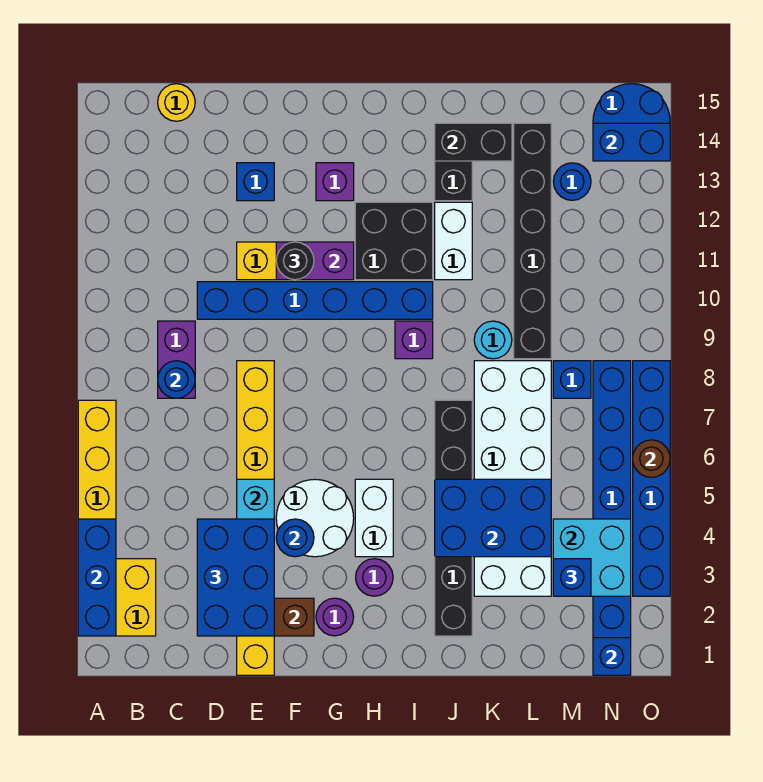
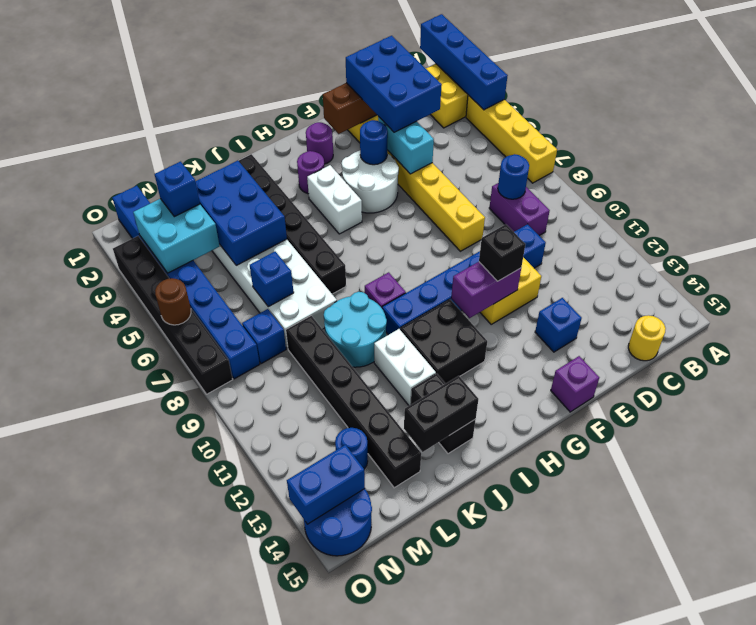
blue brick A2:A4 level 2 -> blue brick A1:A4 level 2
black round brick F11 level 3 -> black brick F11 level 3
purple brick G13 level 1 -> purple brick F15 level 1
blue brick J4:L5 level 2 -> blue brick K3:L5 level 2
cyan round brick K9 level 1 -> cyan round brick J9:K10 level 1
blue brick N1 level 2 -> blue brick L7 level 2
blue brick O3:O8 level 1 -> black brick O3:O8 level 1

